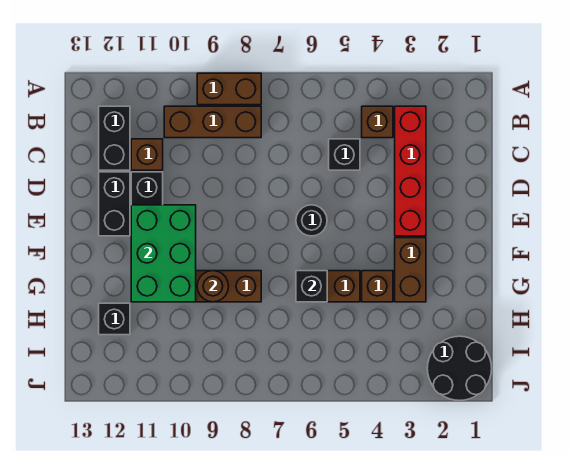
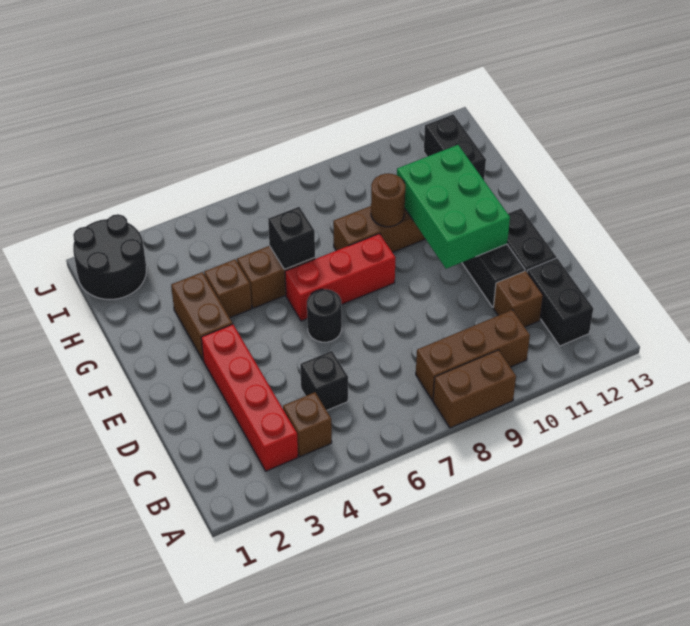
none -> red brick F6:F8 level 1
black brick H12 level 1 -> black brick H12:I12 level 1

